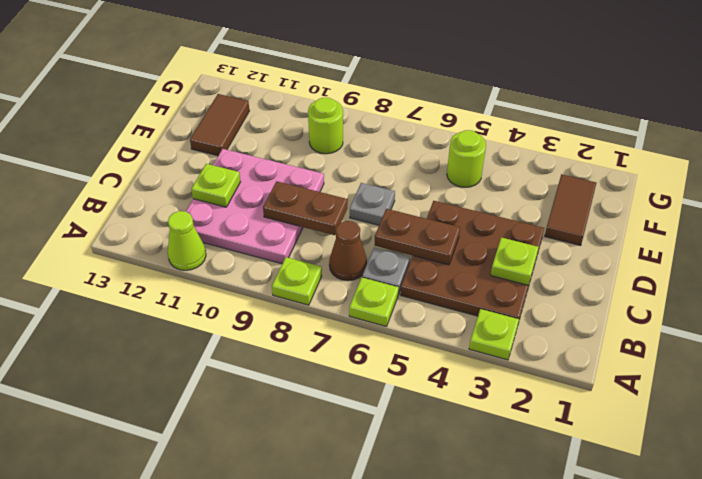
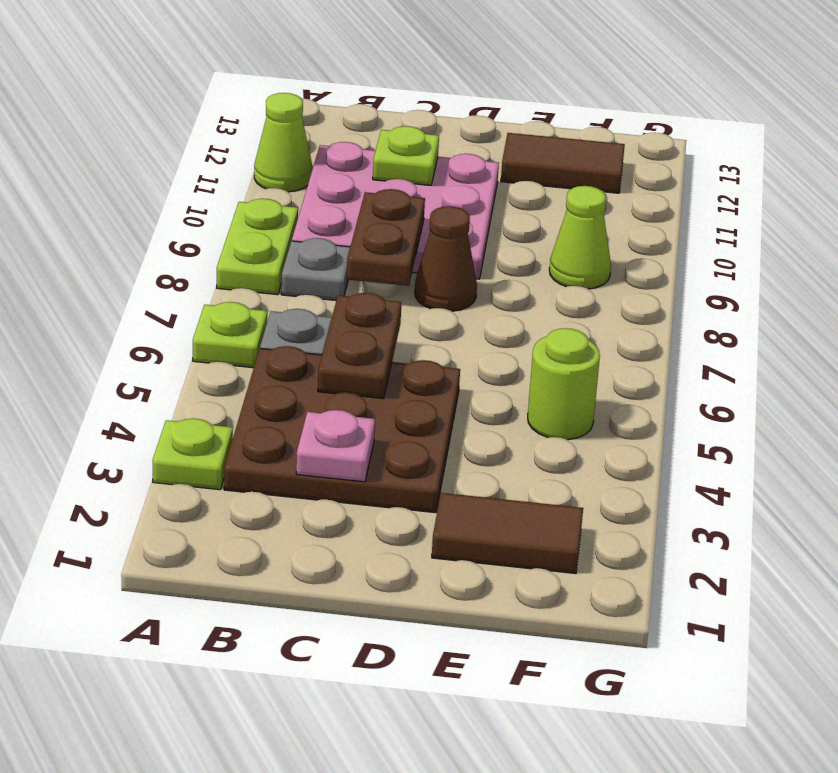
lime plate A8 level 1 -> lime plate A8:A9 level 1
brown cone B7 level 1 -> brown cone D8 level 1
lime plate C3 level 2 -> pink plate C3 level 2
grey plate D7 level 1 -> grey plate B8 level 1
lime round brick F9 level 1 -> lime cone F9 level 1

